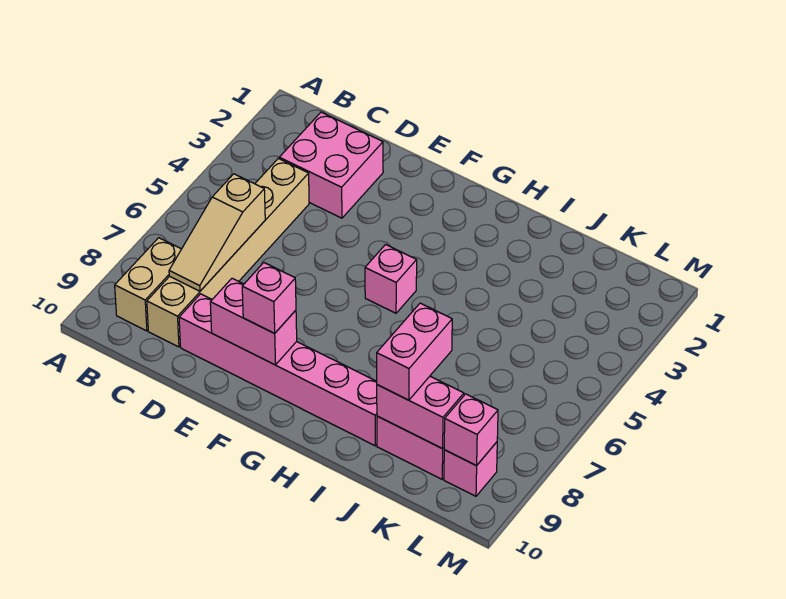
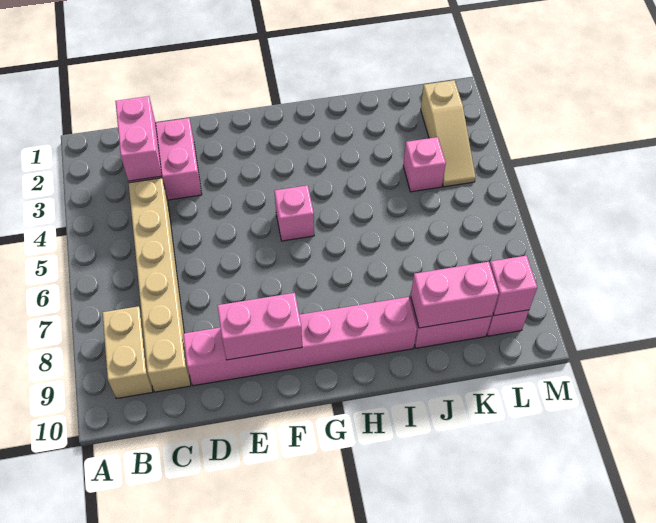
tan slope C6:C8 level 2 top 6 -> tan slope L2:L4 level 1 top 2
pink brick F9 level 3 -> pink brick K4 level 1
pink brick J8:J9 level 3 -> pink brick C2:C3 level 2

